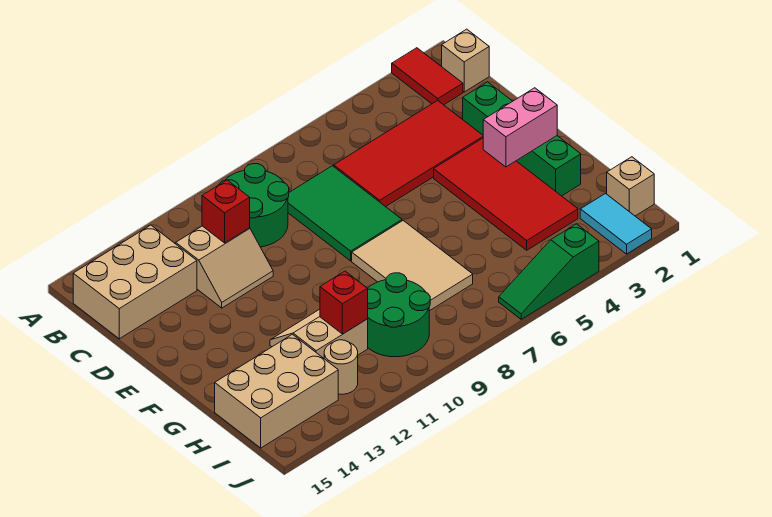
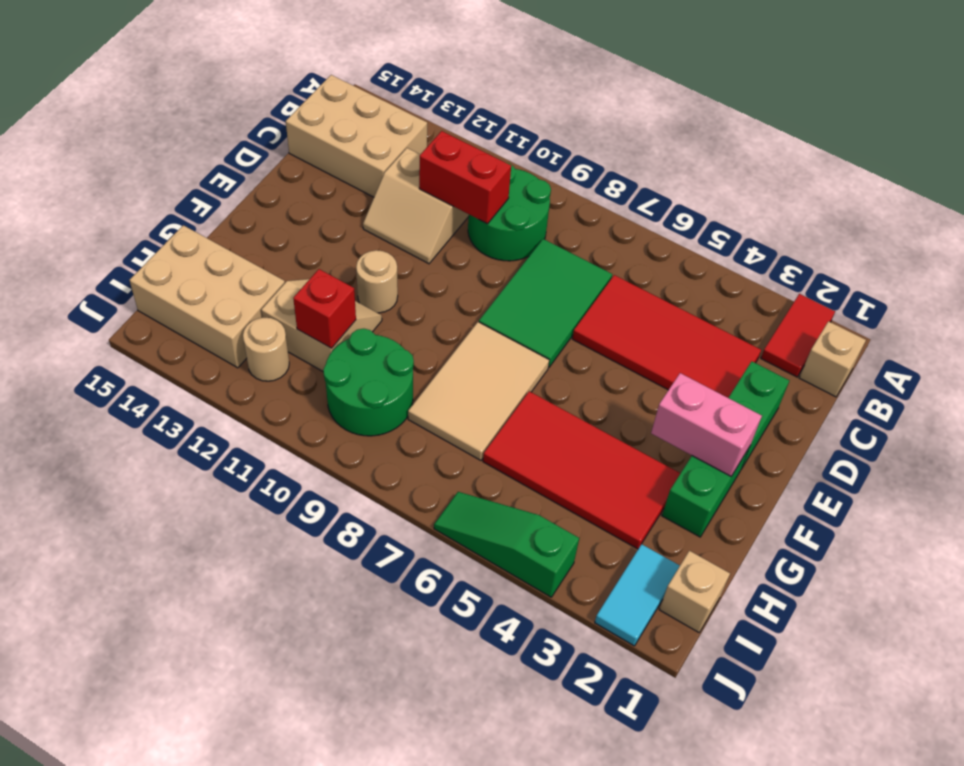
red brick C11 level 2 -> red brick C10:C11 level 2
red tile E3:H4 level 1 -> red tile G3:H6 level 1
none -> tan round brick F11 level 1

